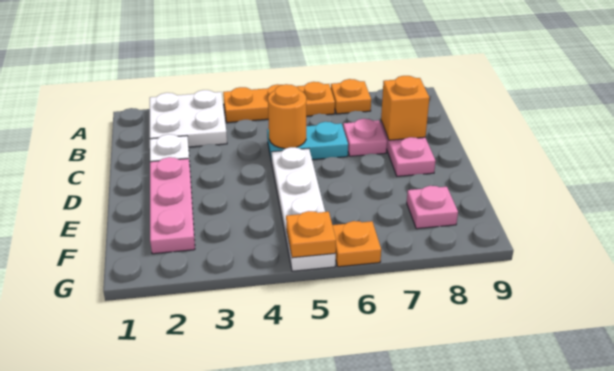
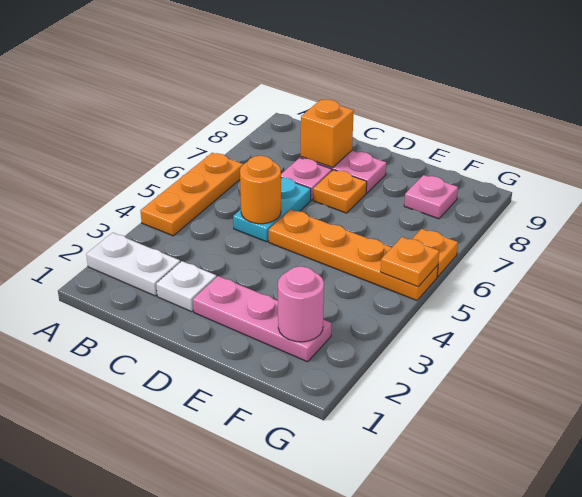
white plate A2:B3 level 1 -> white plate A2:B2 level 1
orange plate A7 level 1 -> orange plate D7 level 1
white plate D5:G5 level 1 -> orange plate D5:G5 level 1
none -> pink round brick F2 level 2

